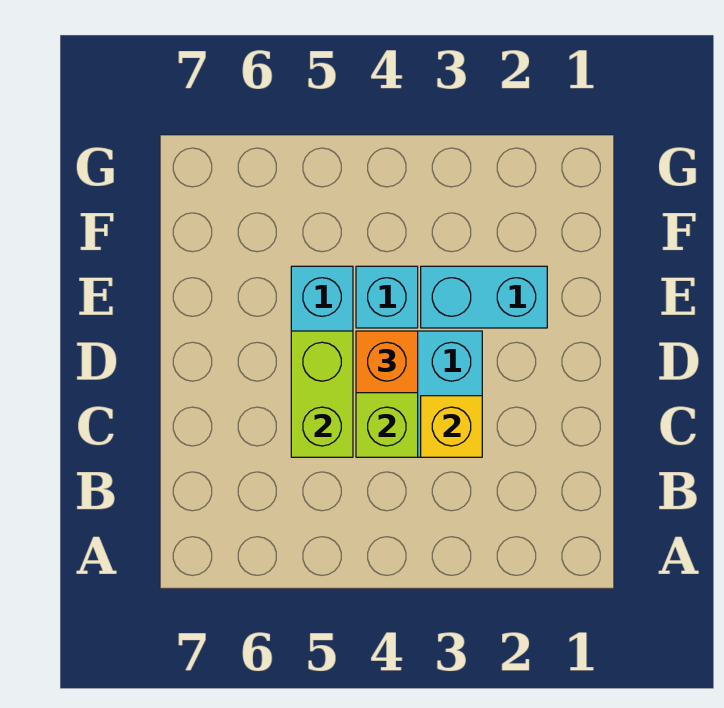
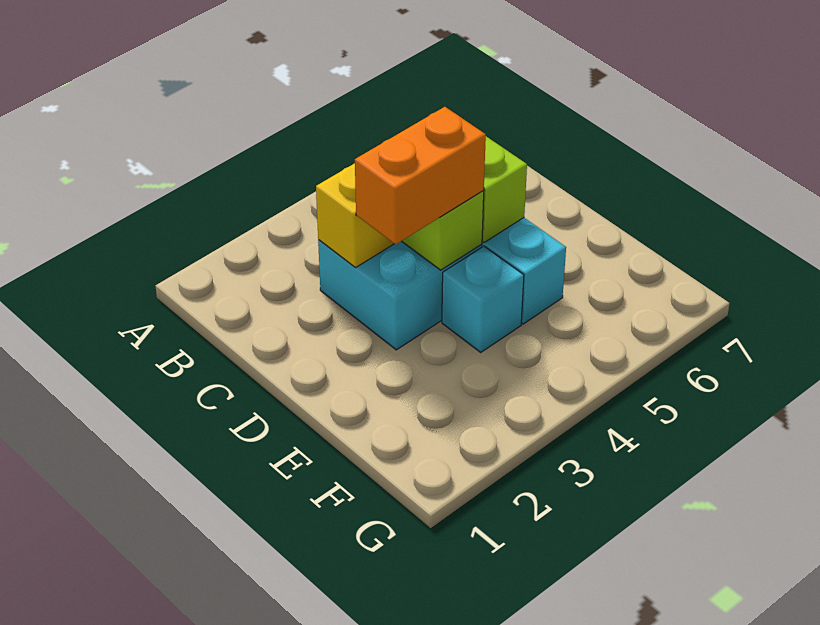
orange brick D4 level 3 -> orange brick D3:D4 level 3
cyan brick E2:E3 level 1 -> none

